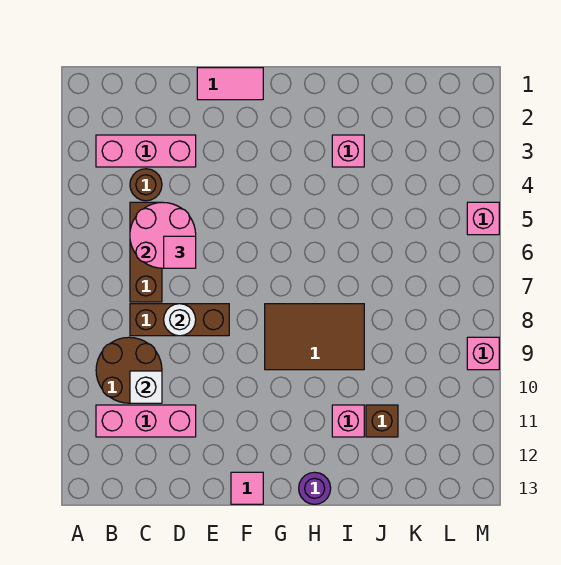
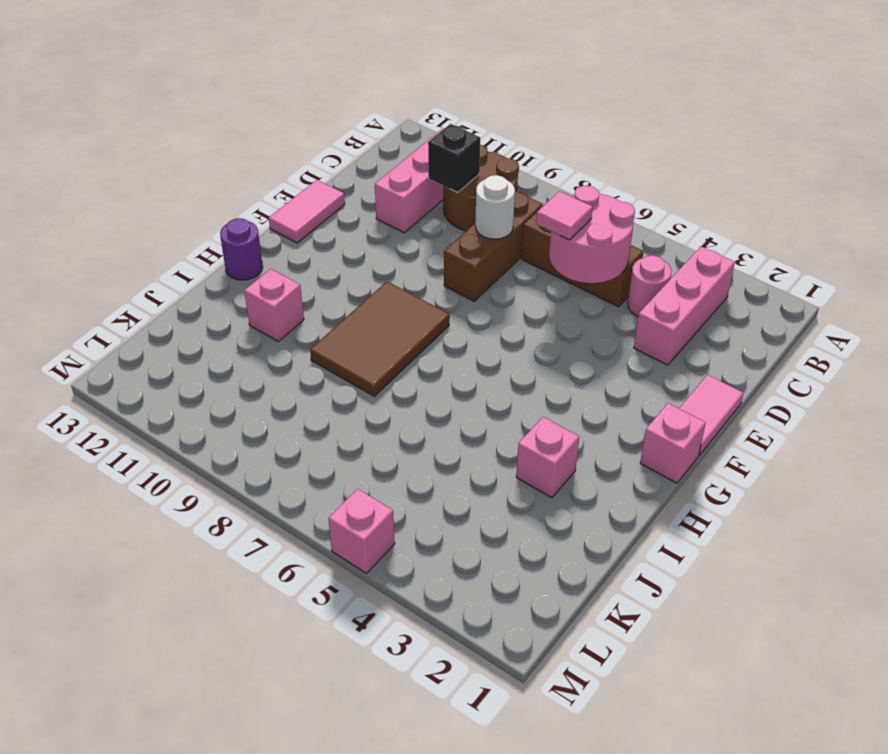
brown round brick C4 level 1 -> pink round brick C4 level 1
white brick C10 level 2 -> black brick C10 level 2
pink tile F13 level 1 -> pink tile E13:F13 level 1
brown brick J11 level 1 -> none
pink brick M9 level 1 -> pink brick G1 level 1

